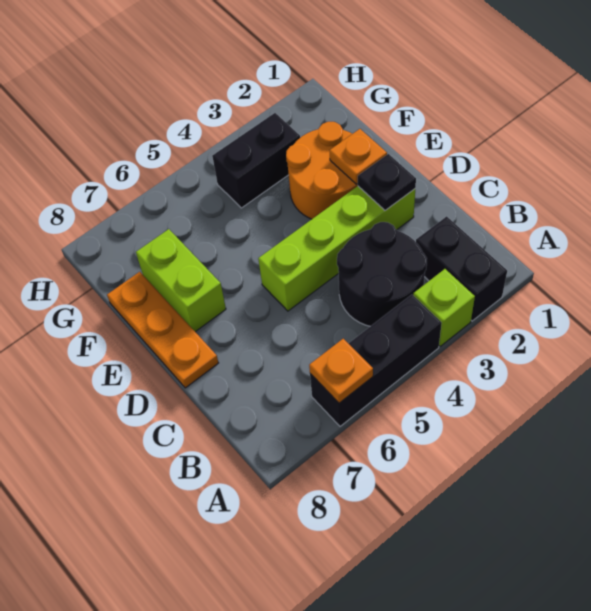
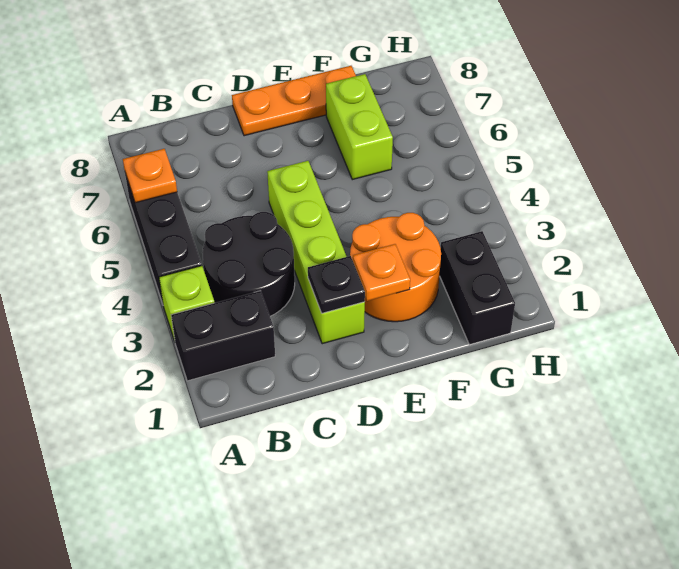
lime brick E7:F7 level 1 -> lime brick F6:F7 level 1
black brick G3:G4 level 1 -> black brick G1:G2 level 1

